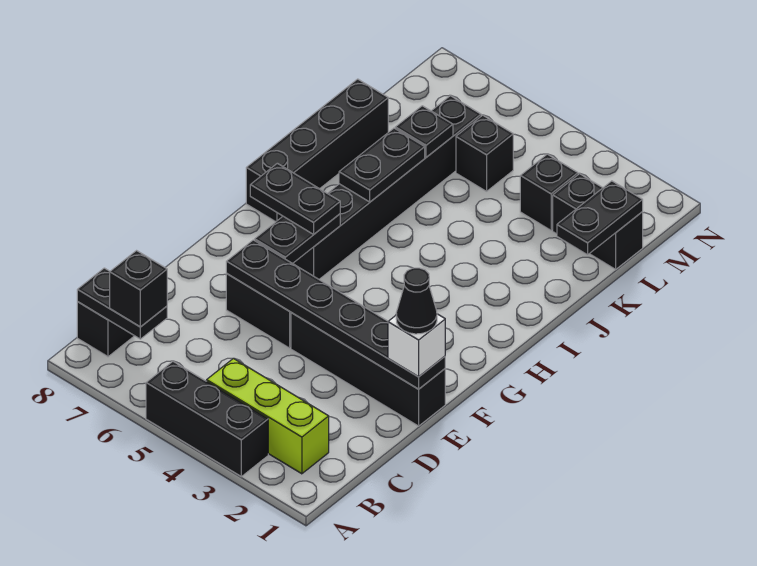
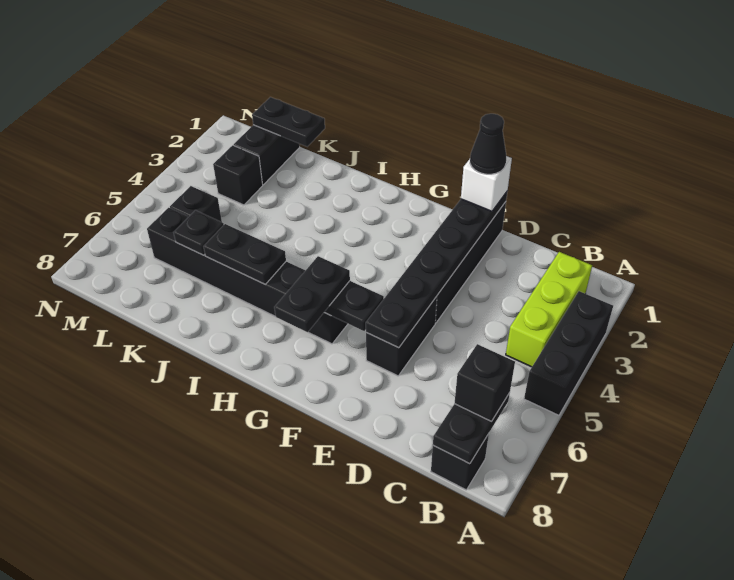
black brick H8:K8 level 1 -> none

